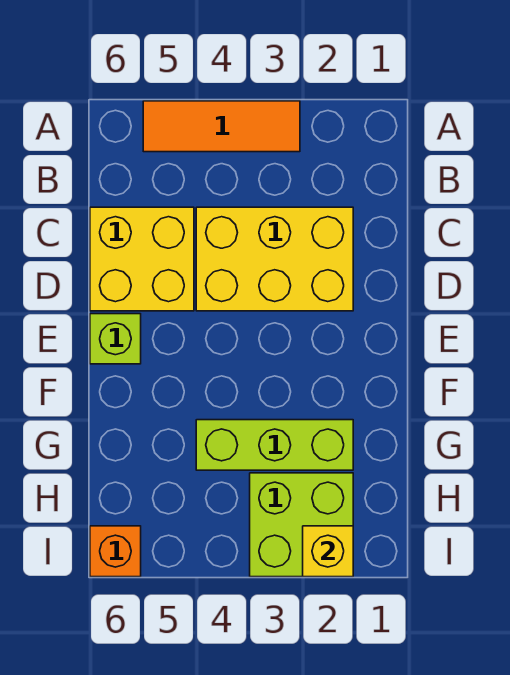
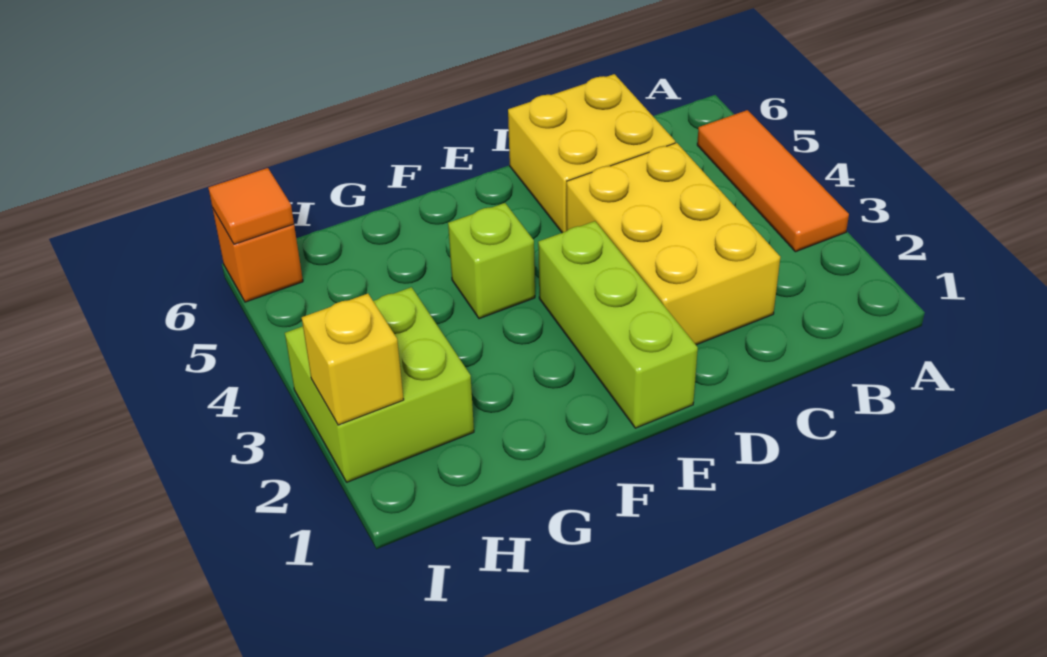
lime brick E6 level 1 -> lime brick F4 level 1
lime brick G2:G4 level 1 -> lime brick E1:E3 level 1
none -> orange tile I6 level 2

